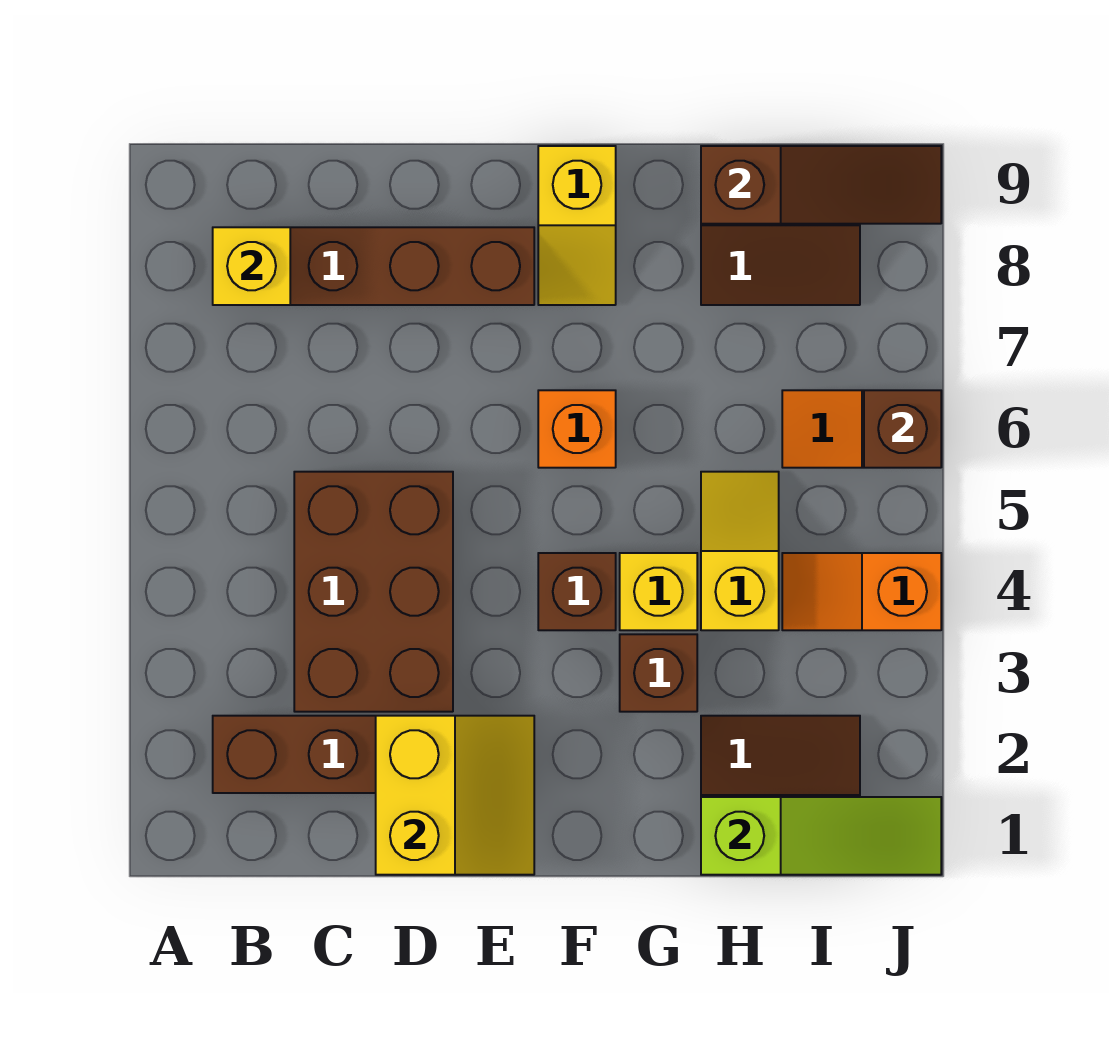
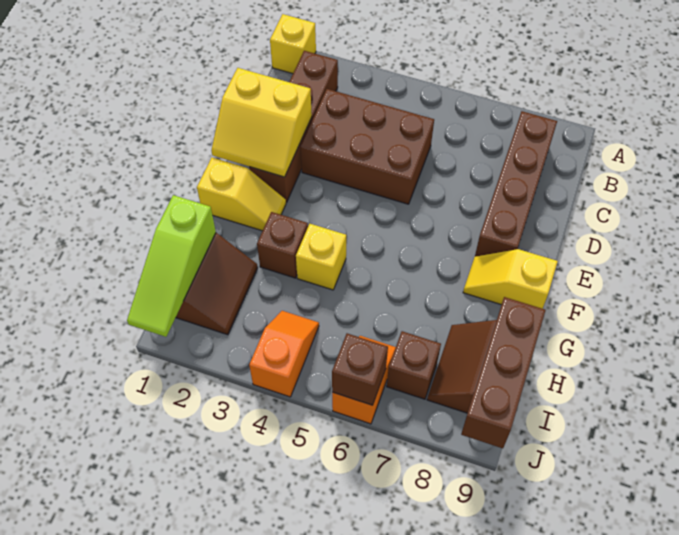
yellow brick B8 level 2 -> yellow brick A1 level 1
brown brick F4 level 1 -> brown brick I7 level 1
orange brick F6 level 1 -> none
yellow slope H4:H5 level 1 top 4 -> yellow slope F1:F2 level 1 top 1
brown slope H9:J9 level 2 top H -> brown brick H9:J9 level 2

